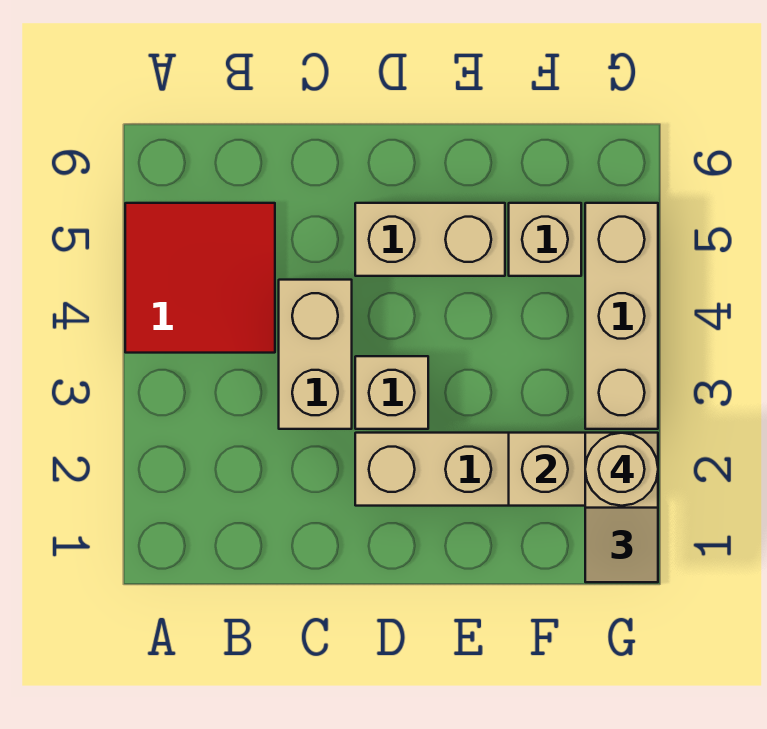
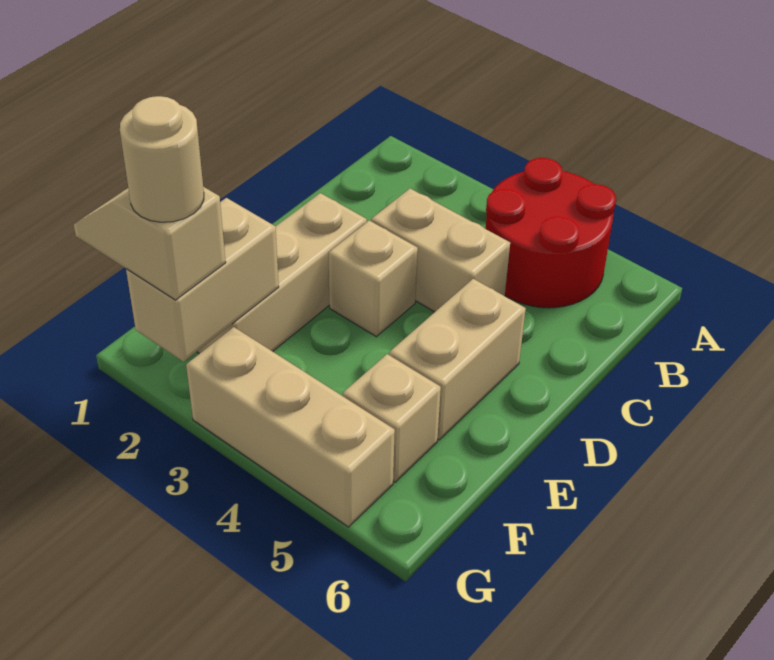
red tile A4:B5 level 1 -> red round brick A4:B5 level 1

